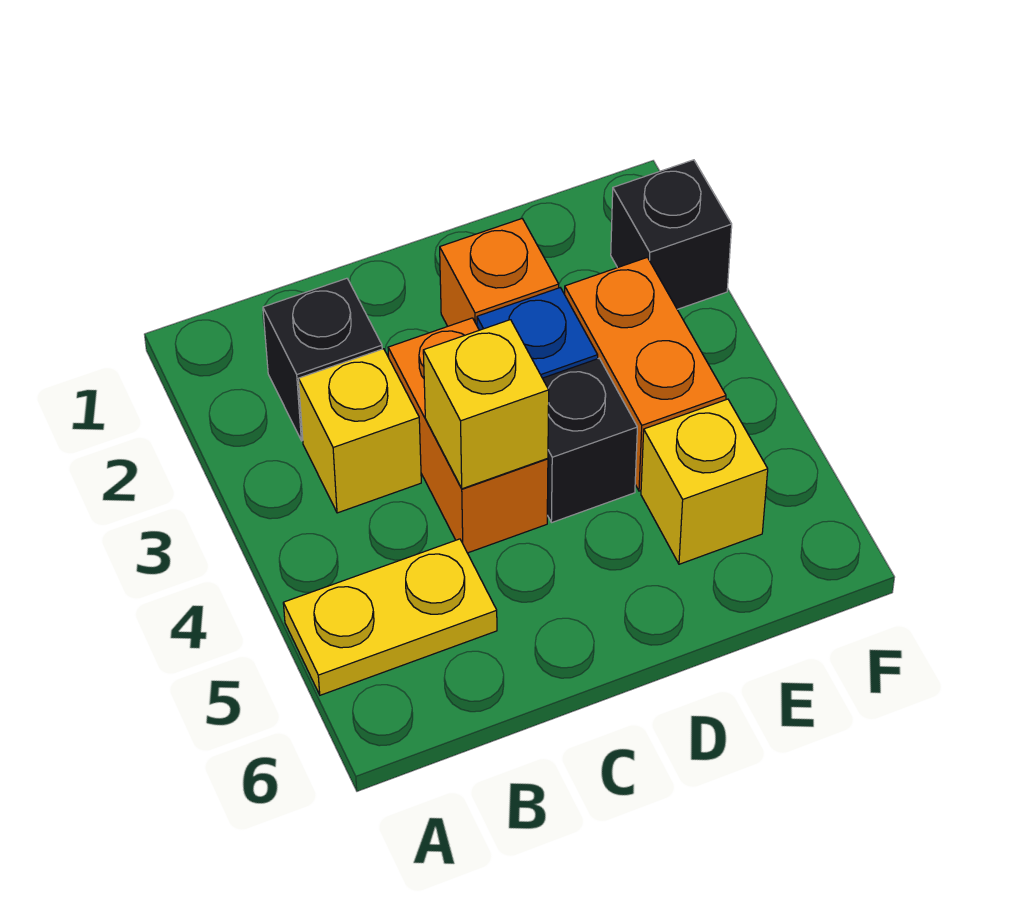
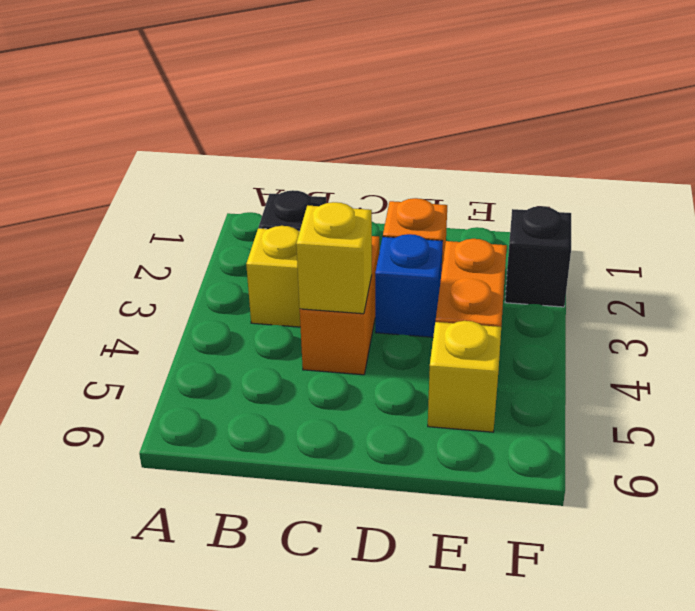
yellow plate A5:B5 level 1 -> none
black brick D4 level 1 -> none

